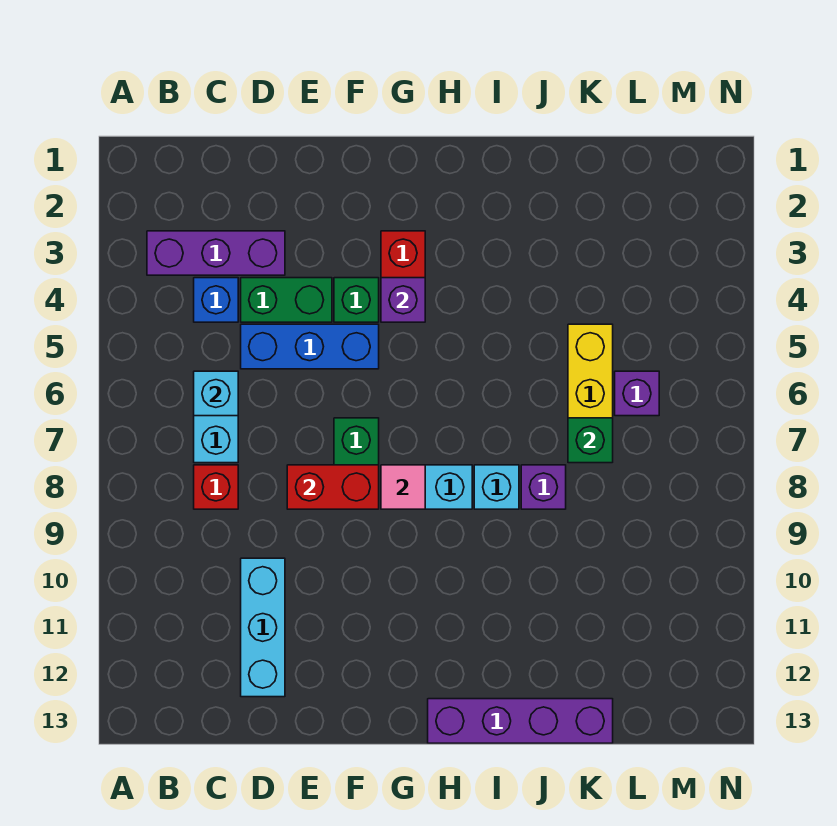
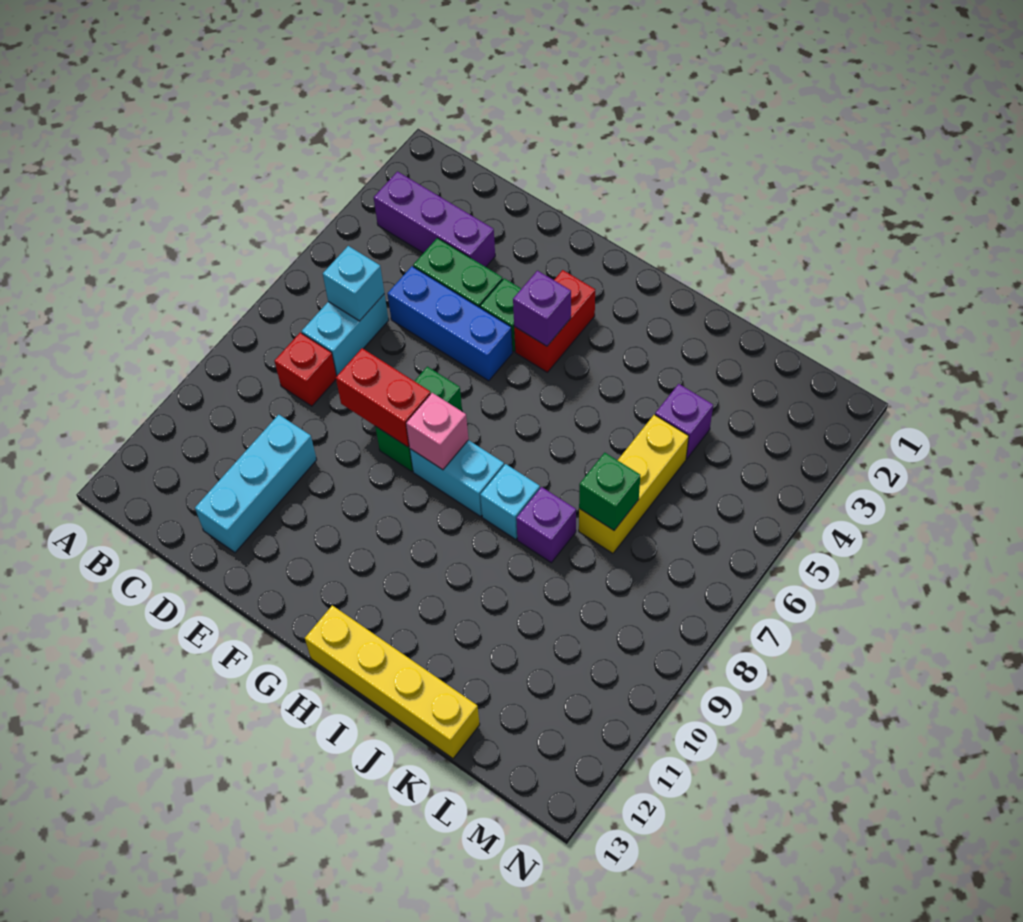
blue brick C4 level 1 -> none
pink tile G8 level 2 -> pink brick G8 level 2
purple brick H13:K13 level 1 -> yellow brick H13:K13 level 1
purple brick L6 level 1 -> purple brick K4 level 1

